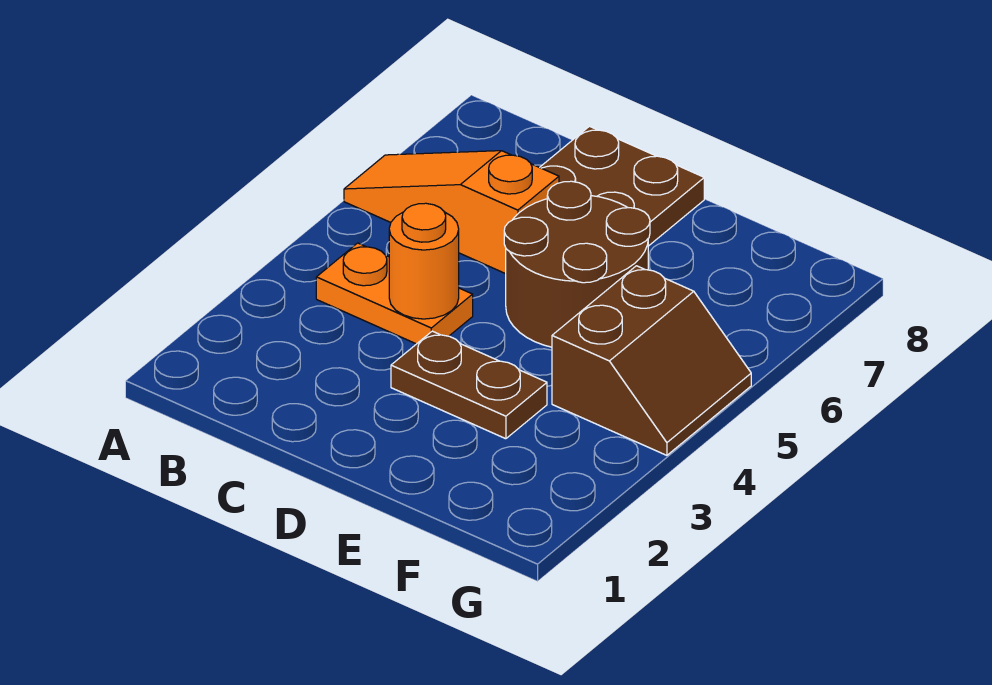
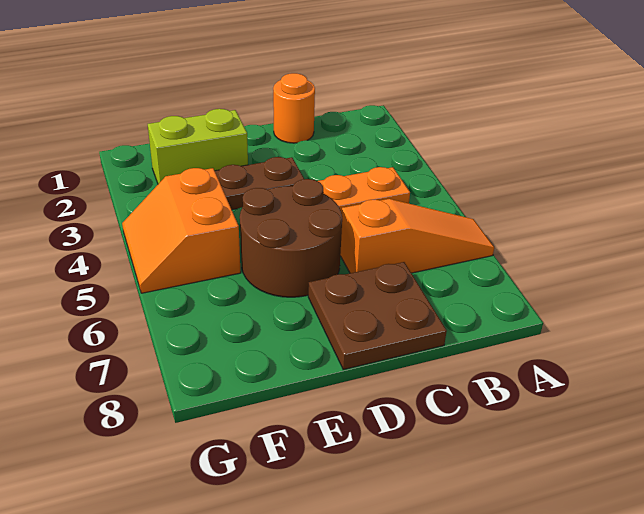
orange round brick C4 level 2 -> orange round brick C1 level 1
none -> lime brick E2:F2 level 1
brown slope F4:G5 level 1 top F -> orange slope F4:G5 level 1 top F

